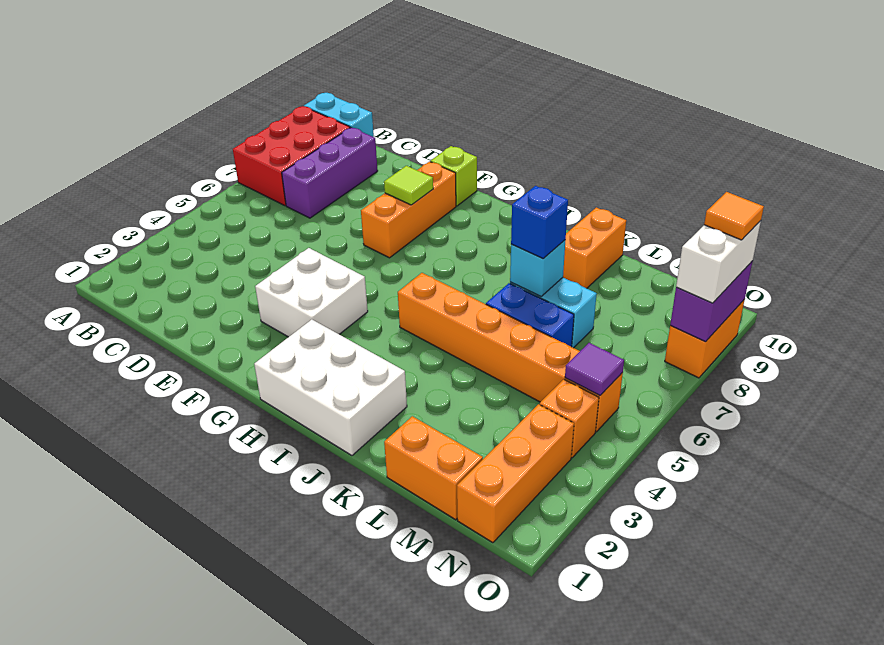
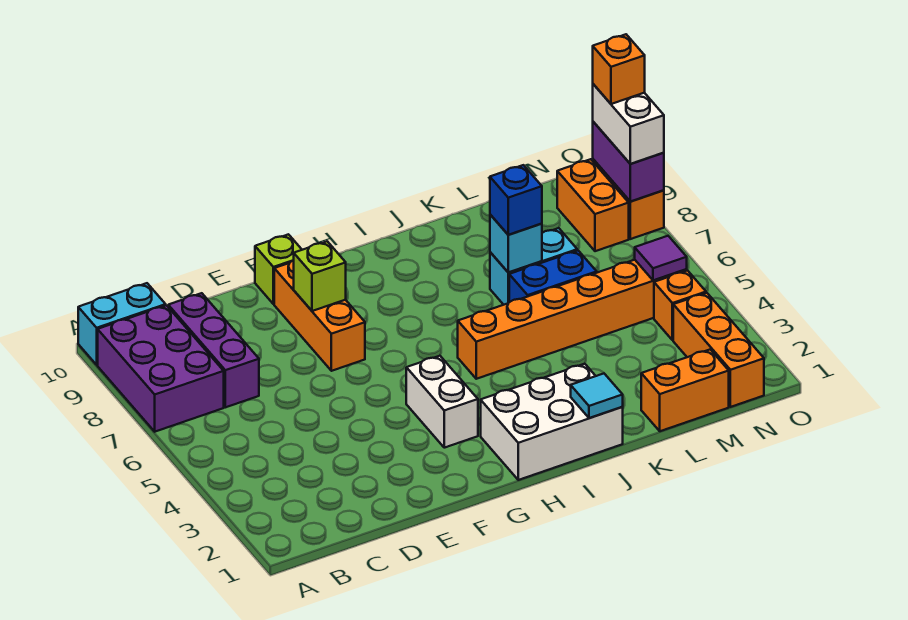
red brick A7:B9 level 1 -> purple brick A7:B9 level 1
white brick F3:G4 level 1 -> white brick G3:G4 level 1
lime tile F8 level 2 -> lime brick F8 level 2
none -> cyan tile J1 level 2
orange brick K9:K10 level 1 -> orange brick N8:N9 level 1
orange tile O9 level 4 -> orange brick O9 level 4

